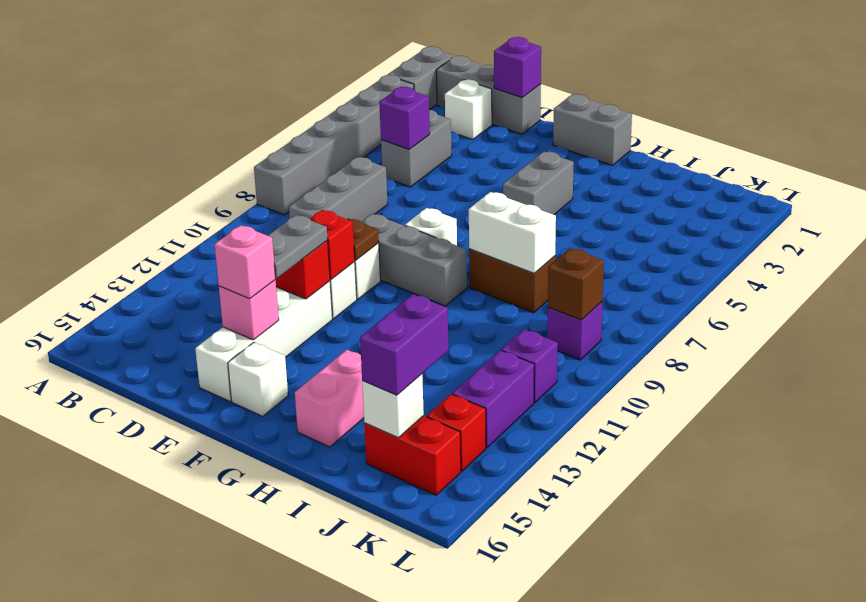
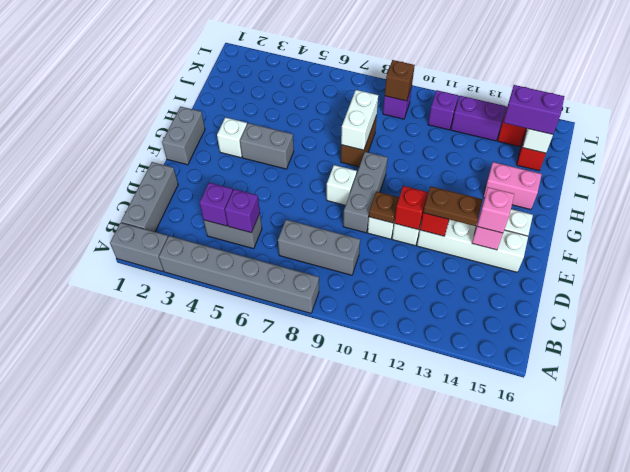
white brick C2 level 1 -> white brick G3 level 1
purple brick D1 level 2 -> purple brick C4 level 2
grey plate E12:E13 level 3 -> brown plate E12:E13 level 3

